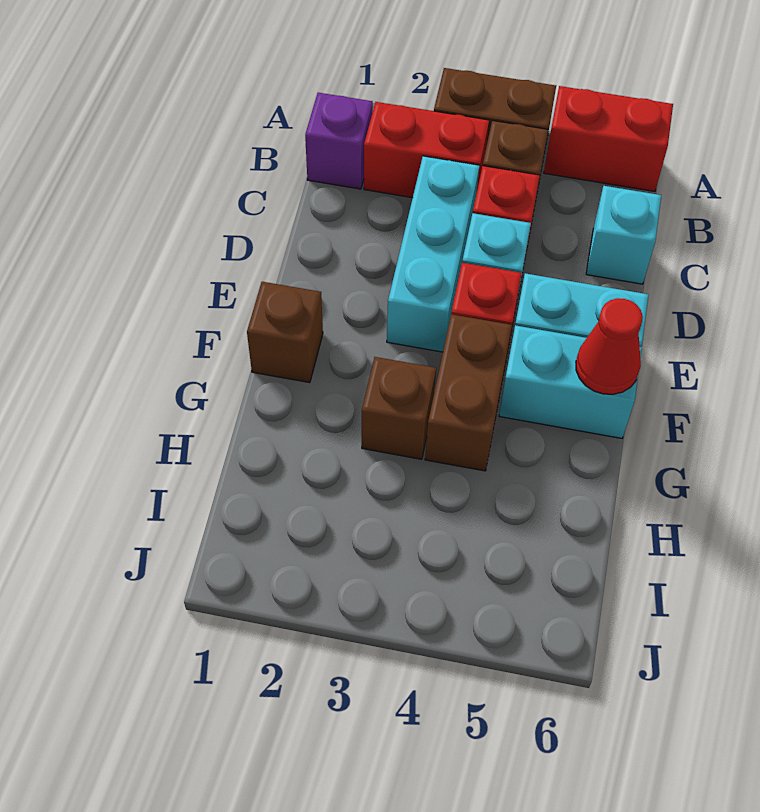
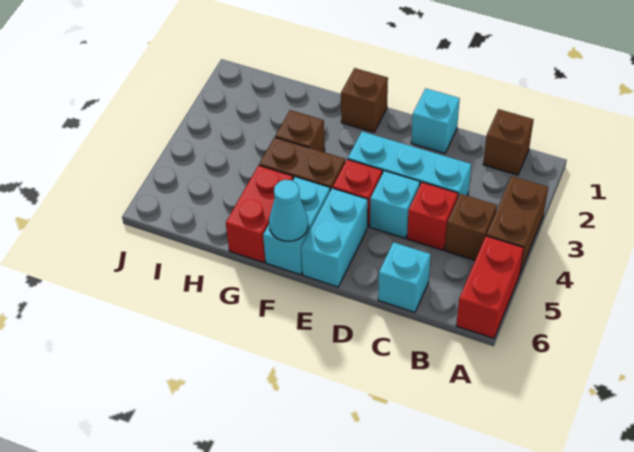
purple brick B1 level 1 -> brown brick B1 level 1
red brick B2:B3 level 1 -> red brick G5:G6 level 1
none -> cyan brick D1 level 1
red cone F6 level 2 -> cyan cone F6 level 2

